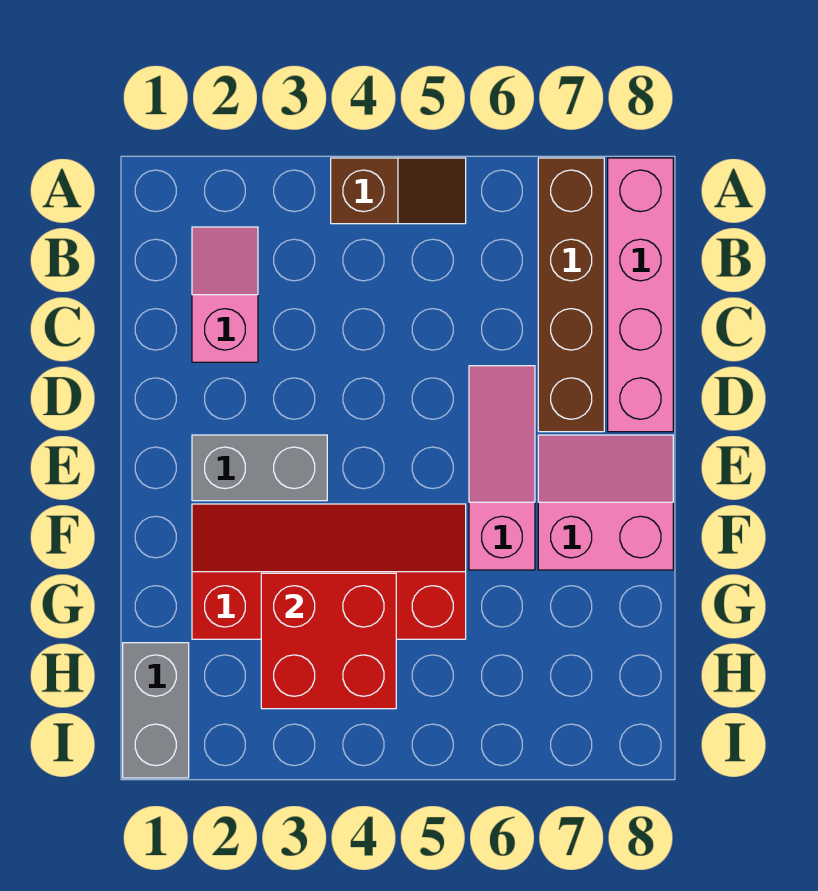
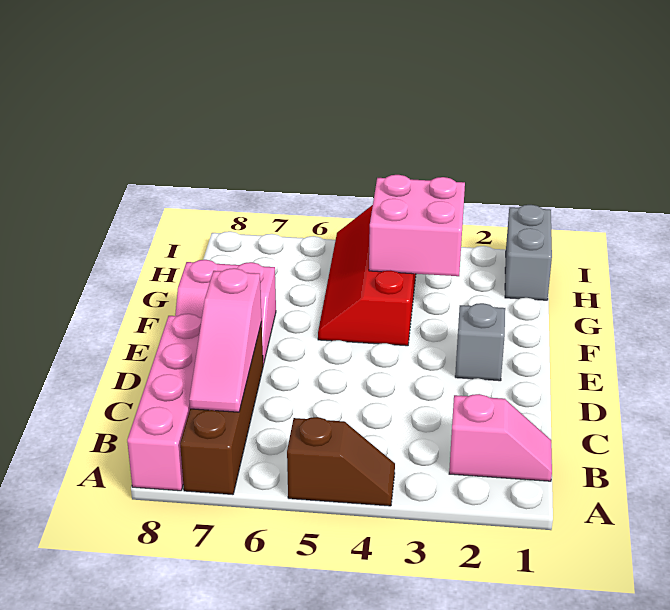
brown slope A4:A5 level 1 top 4 -> brown slope A4:A5 level 1 top 5
pink slope B2:C2 level 1 top C -> pink slope B1:B2 level 1 top 2
pink slope D6:F6 level 1 top F -> pink slope B7:D7 level 2 top D
grey brick E2:E3 level 1 -> grey brick E2 level 1
red slope F2:G5 level 1 top G -> red slope F4:I5 level 1 top 4
red brick G3:H4 level 2 -> pink brick G3:H4 level 2

